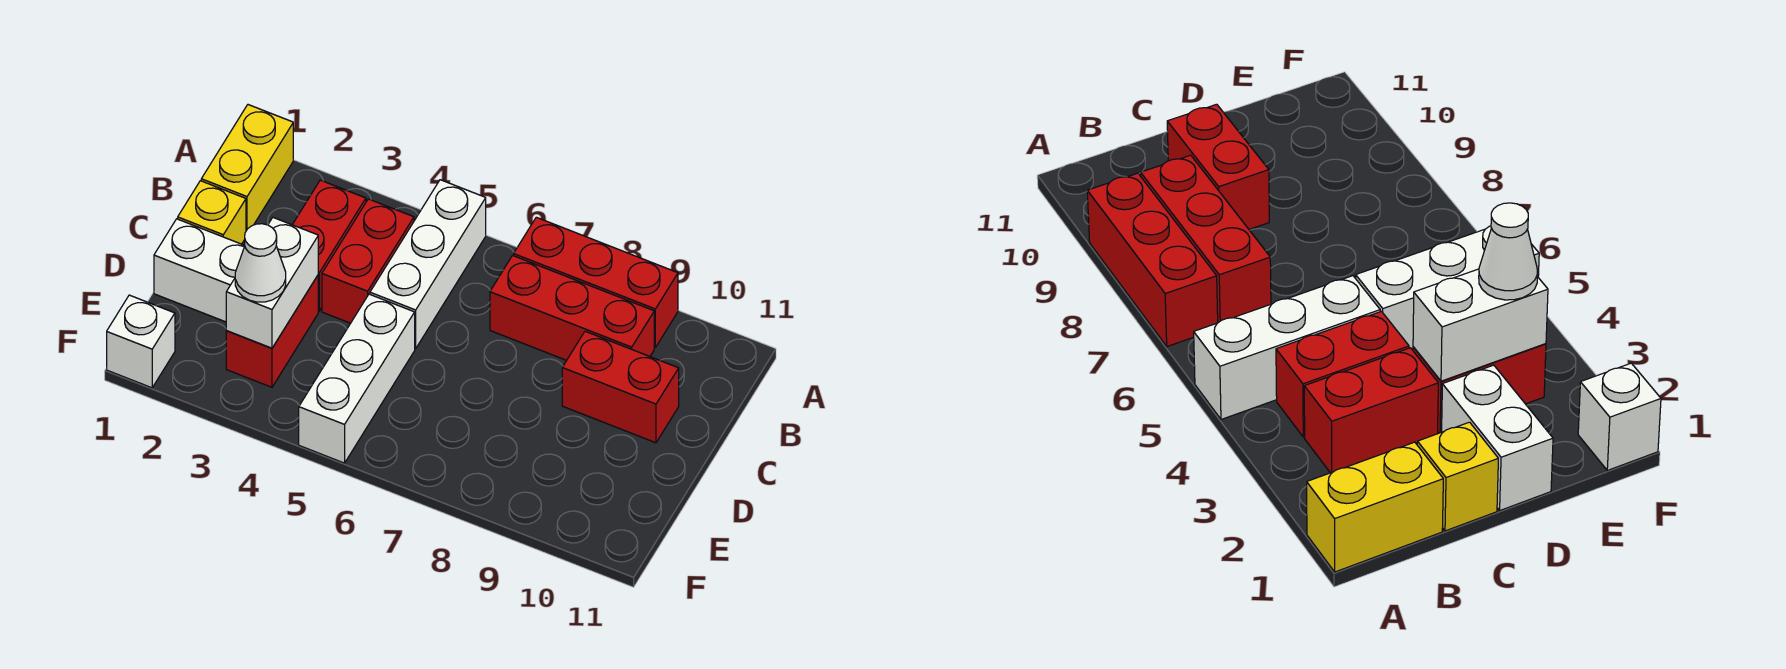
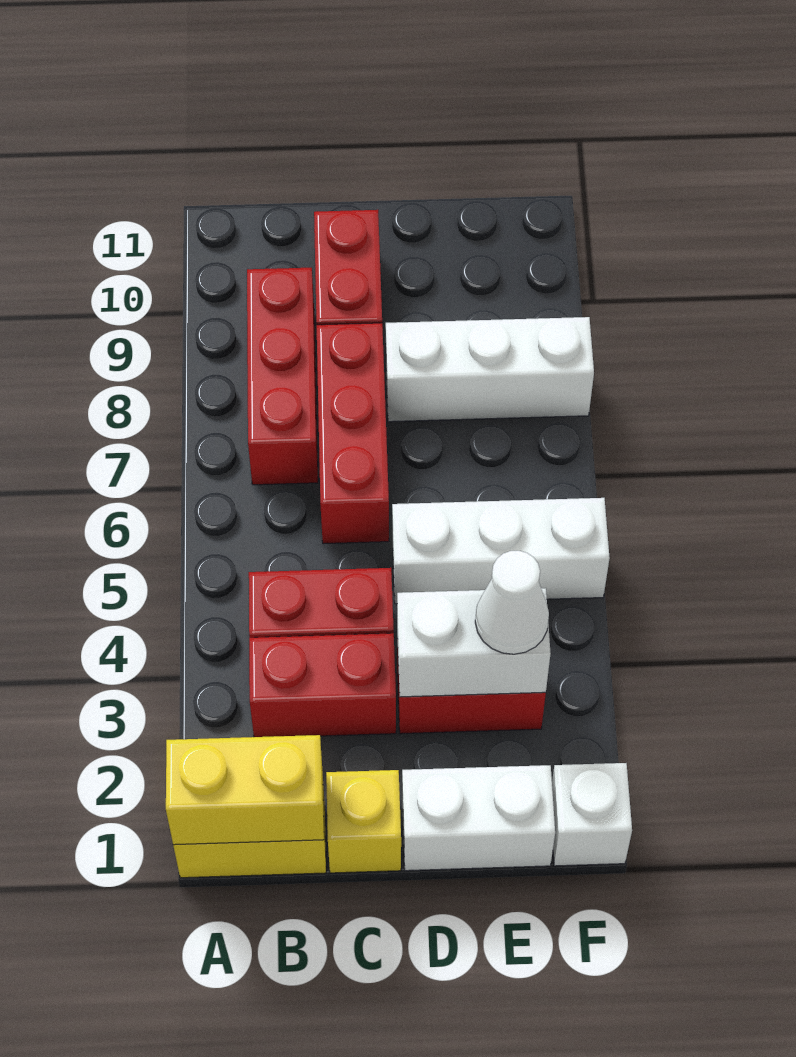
none -> yellow brick A1:B1 level 2
white brick A5:C5 level 1 -> white brick D8:F8 level 1
red brick A7:A9 level 1 -> red brick C6:C8 level 1
white brick D1:D2 level 1 -> white brick D1:E1 level 1

